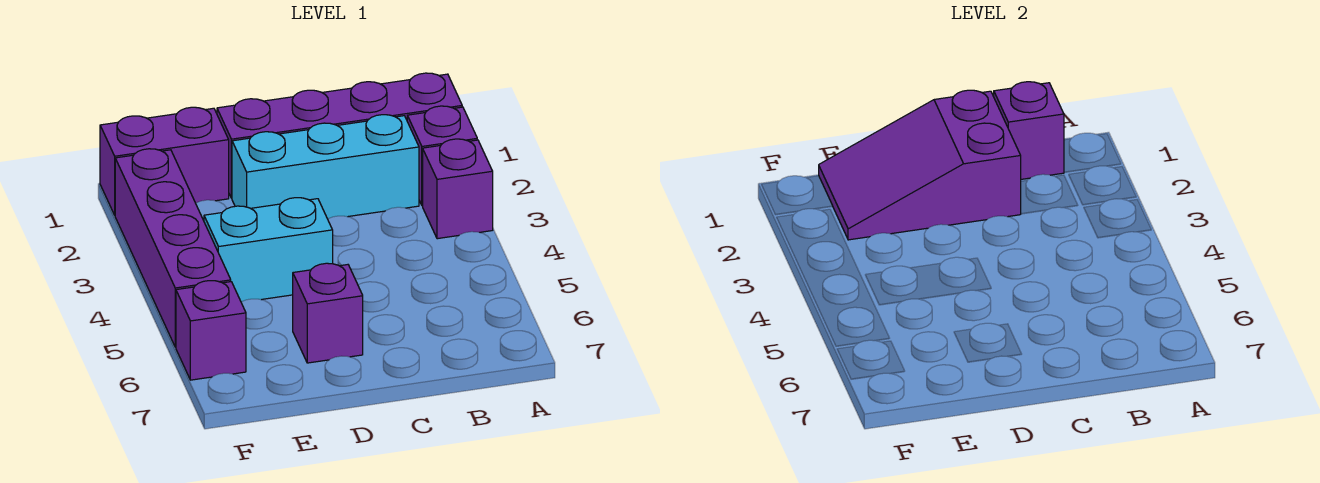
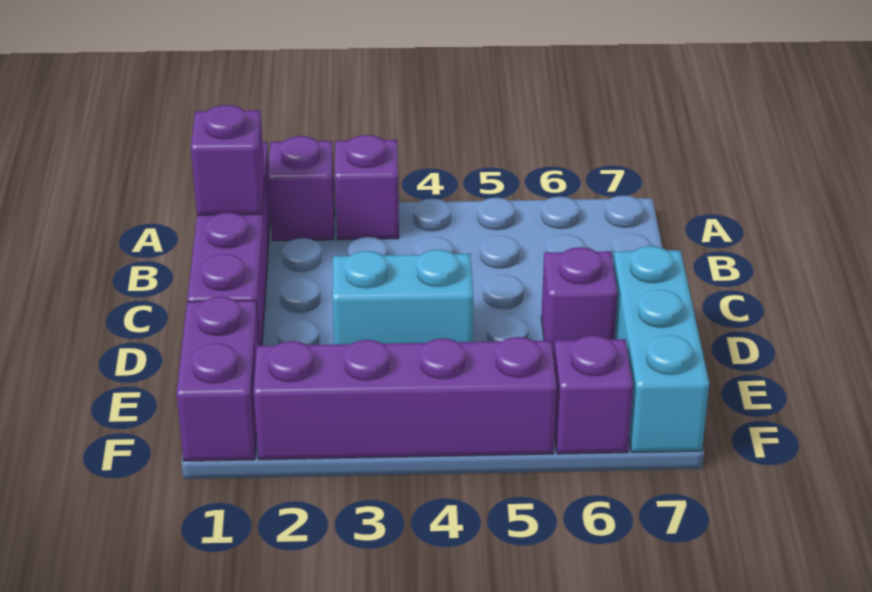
cyan brick B2:D2 level 1 -> cyan brick D7:F7 level 1
purple slope C1:E2 level 2 top C -> none
cyan brick D4:E4 level 1 -> cyan brick D3:D4 level 1

